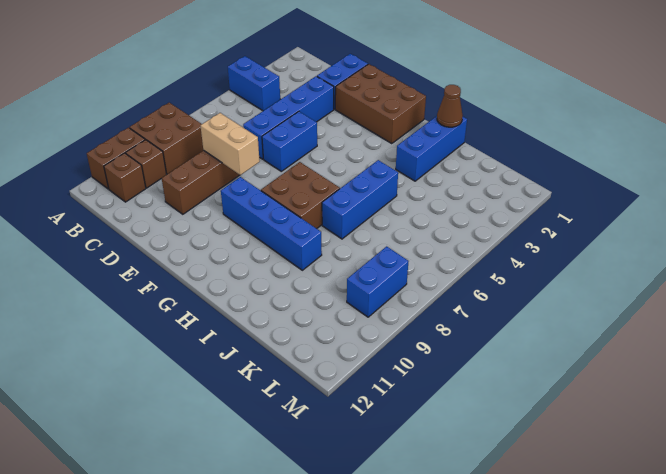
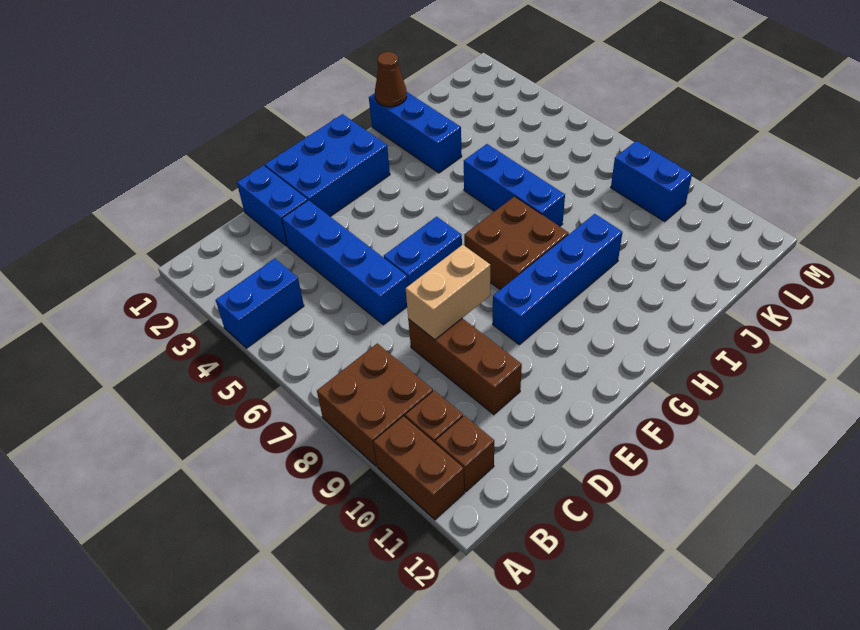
brown brick E1:G2 level 1 -> blue brick E1:G2 level 1
blue brick E5:E6 level 1 -> blue brick E6:F6 level 1

